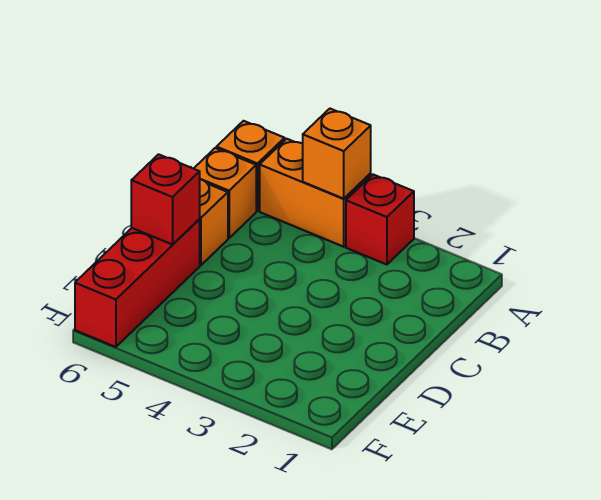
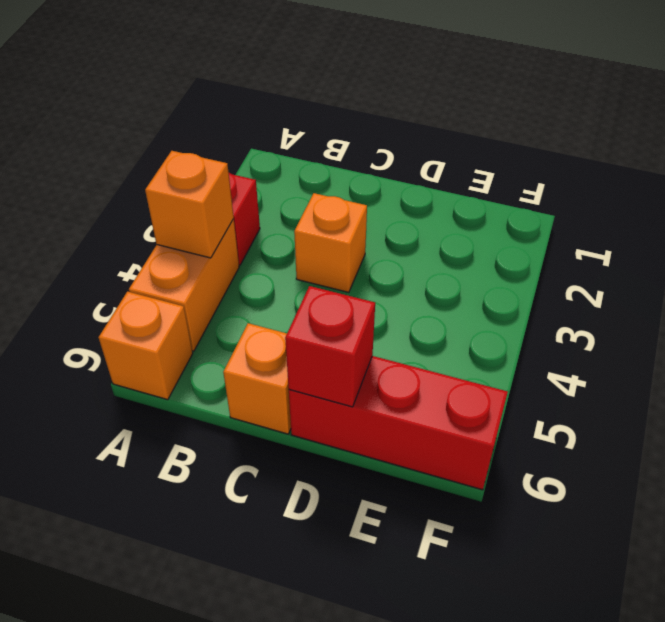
orange brick B6 level 1 -> orange brick C3 level 1

